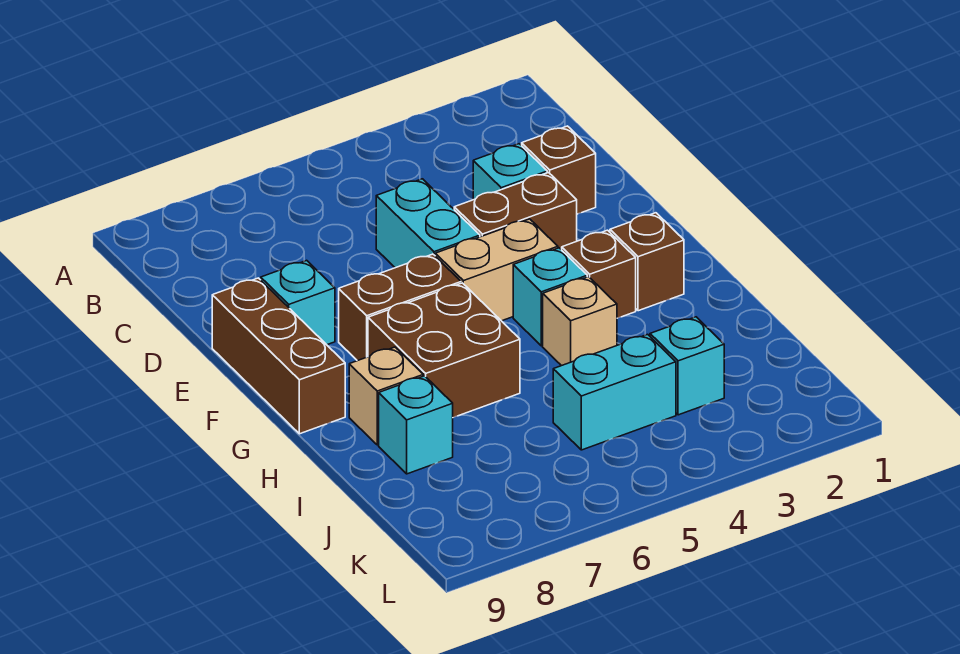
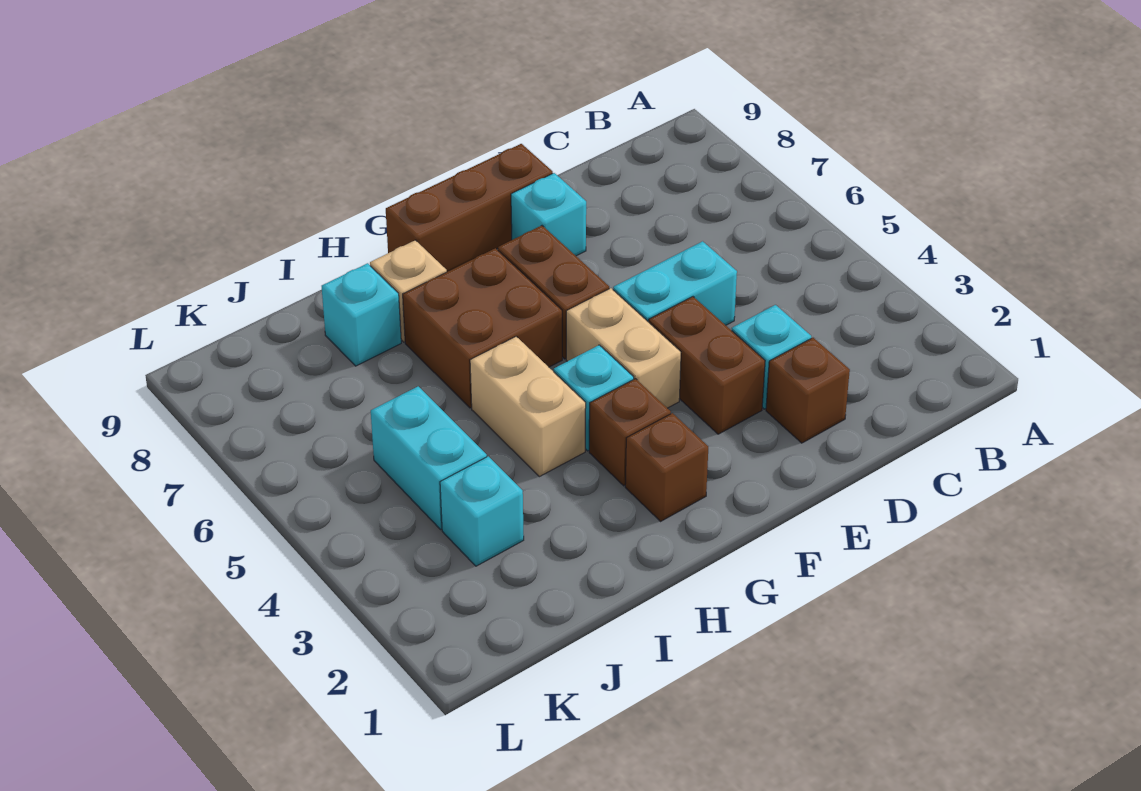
tan brick H4 level 1 -> tan brick H4:H5 level 1

